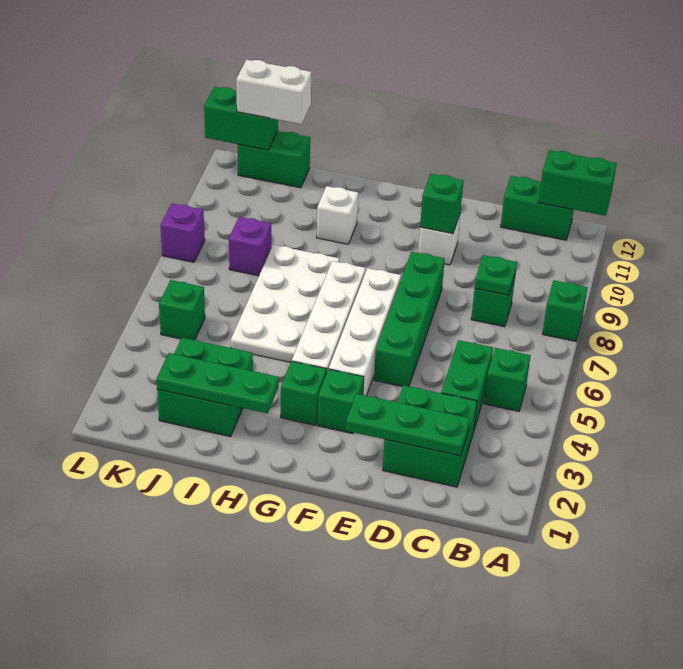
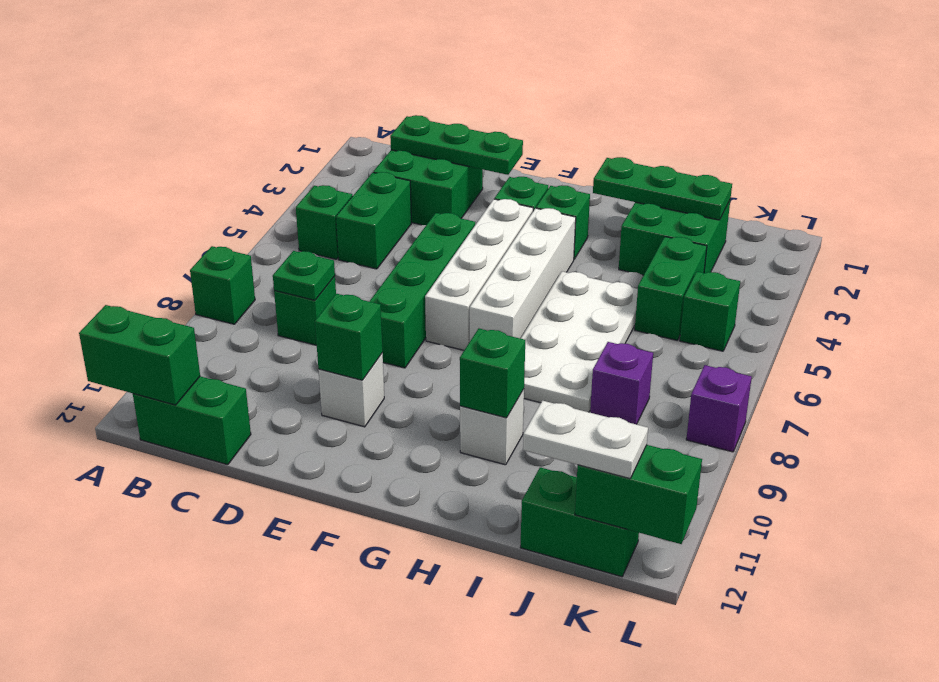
none -> green brick H10 level 2
none -> green brick J4:J5 level 1
white brick J12:K12 level 3 -> white plate J12:K12 level 3

